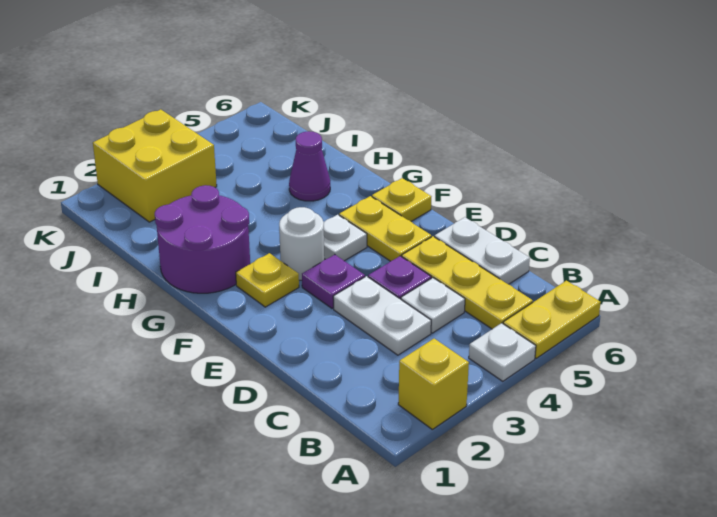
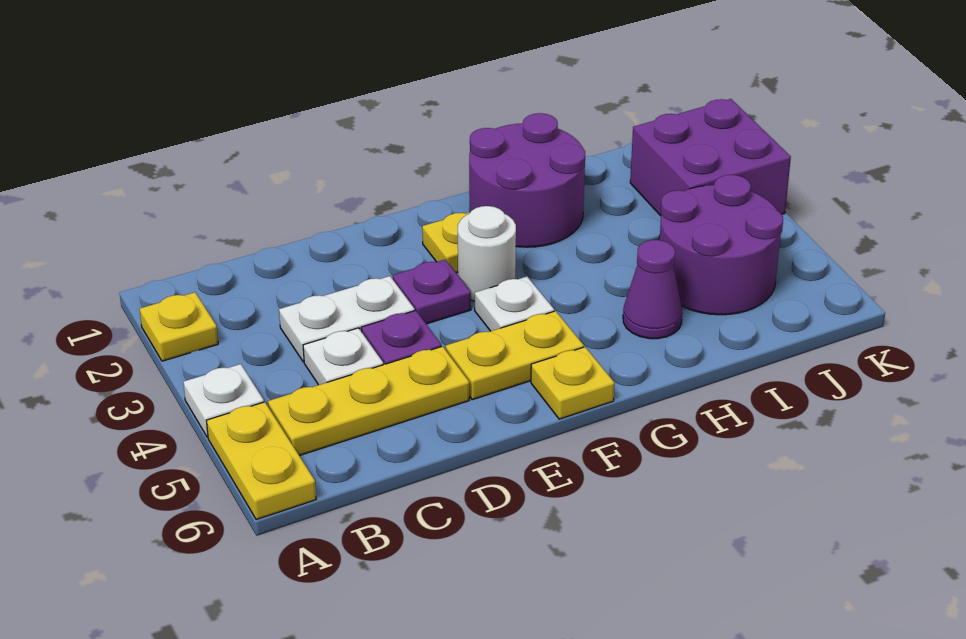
yellow brick A2 level 1 -> yellow plate A2 level 1
white plate C6:D6 level 1 -> none
none -> purple round brick I4:J5 level 1
yellow brick J2:K3 level 1 -> purple brick J2:K3 level 1

